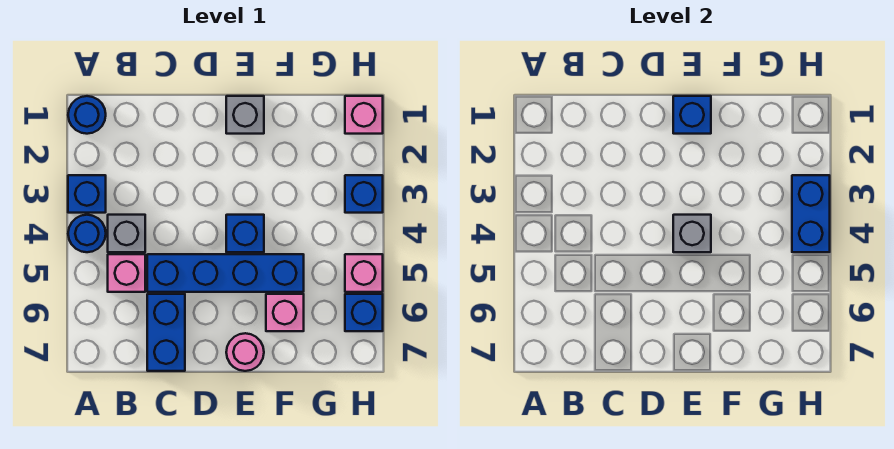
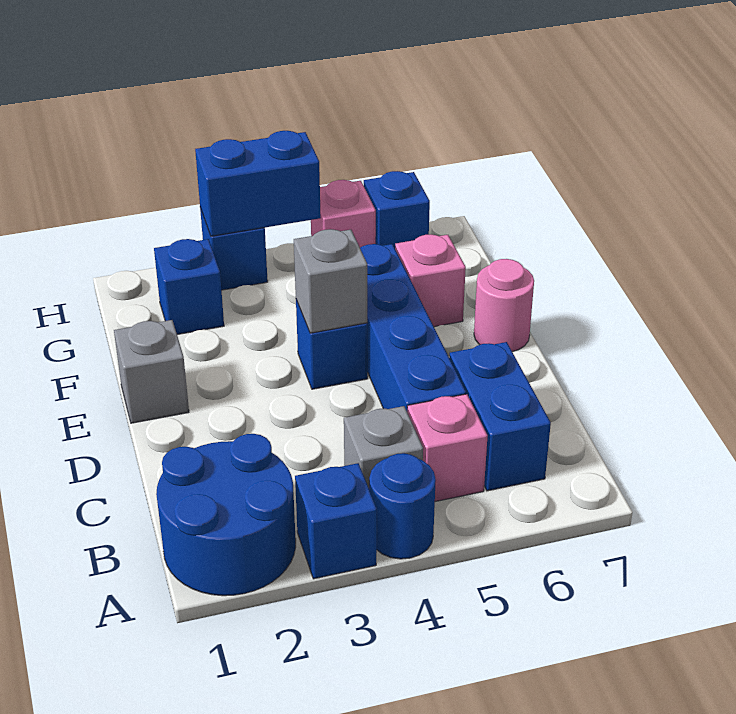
blue round brick A1 level 1 -> blue round brick A1:B2 level 1
blue brick C6:C7 level 1 -> blue brick B6:C6 level 1
blue brick E1 level 2 -> blue brick G2 level 1
pink brick H1 level 1 -> none

